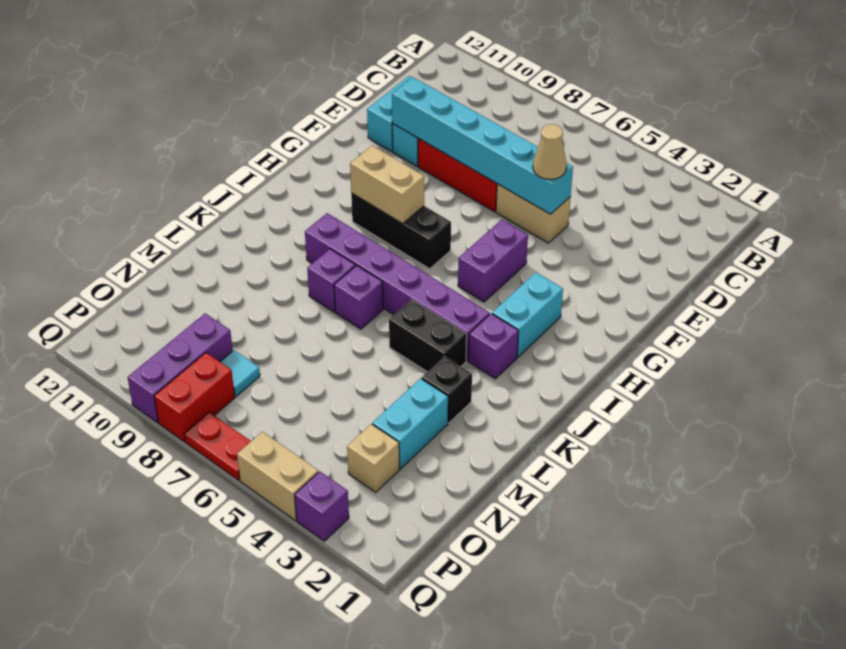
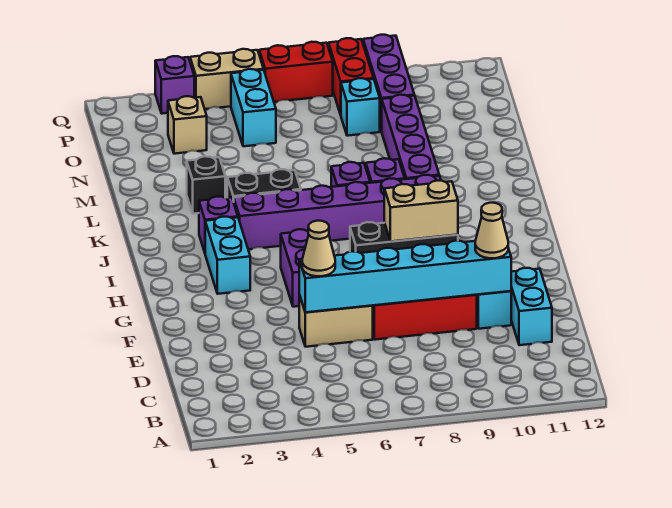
none -> tan cone E10 level 3
none -> purple brick K9:N9 level 1
cyan brick M3:N3 level 1 -> cyan brick O5:P5 level 1
cyan tile O8 level 1 -> cyan brick O8 level 1
red plate Q6:Q7 level 1 -> red brick Q6:Q7 level 1

